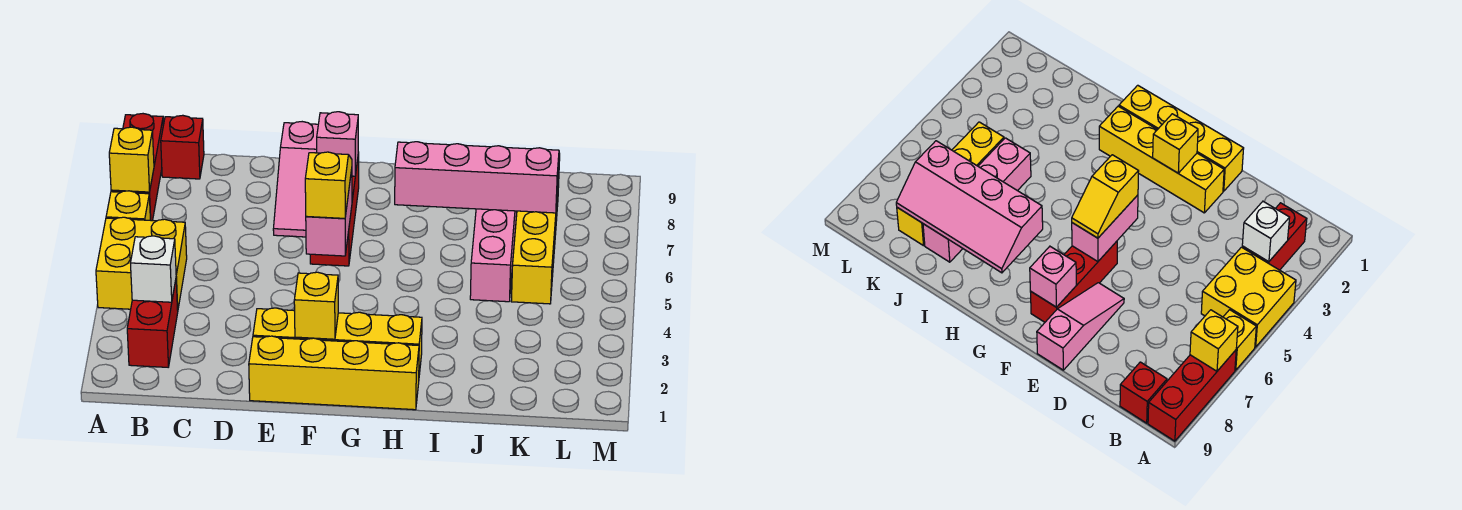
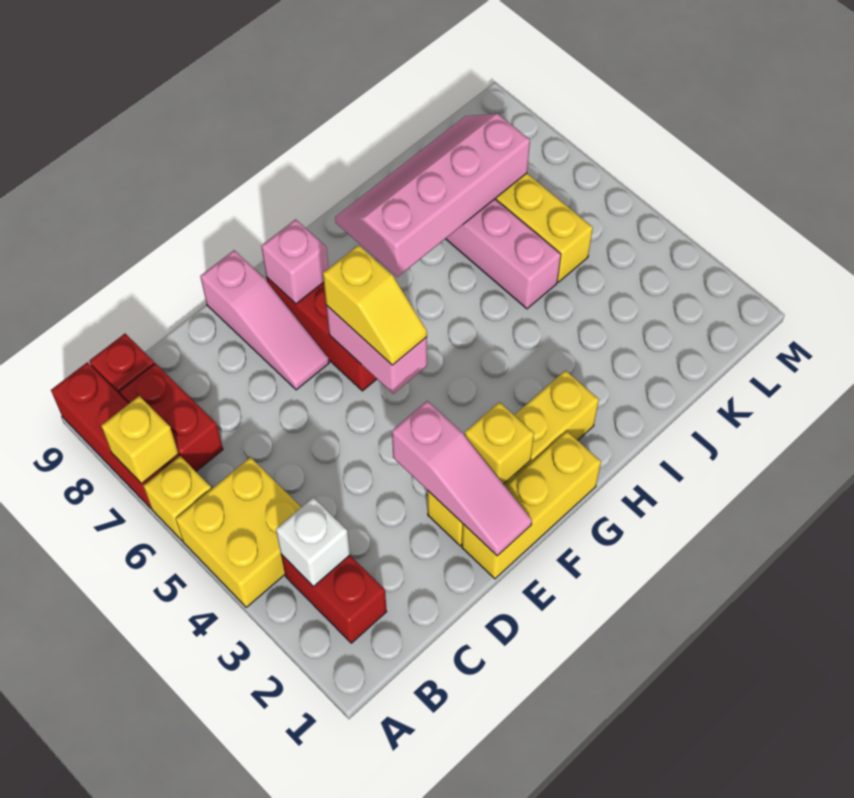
none -> red brick B7:B8 level 1
yellow brick E1:H1 level 1 -> yellow brick E1:G1 level 1
none -> pink slope E1:E3 level 2 top 3
yellow slope F5:F6 level 3 top 5 -> yellow slope F5:F6 level 3 top 6

